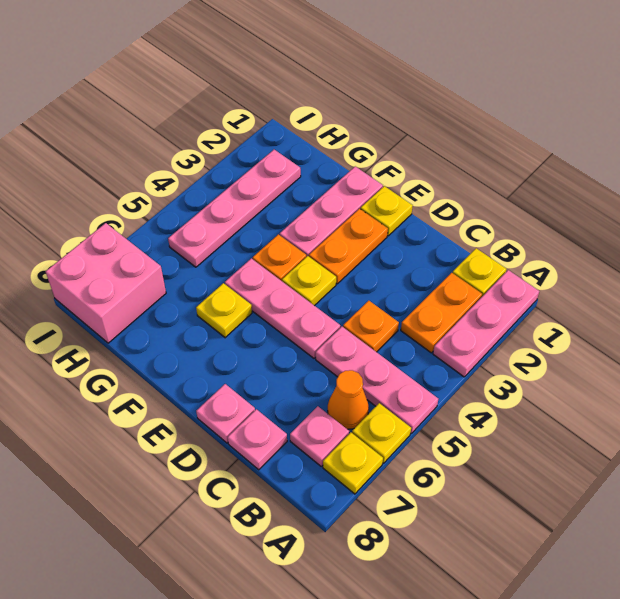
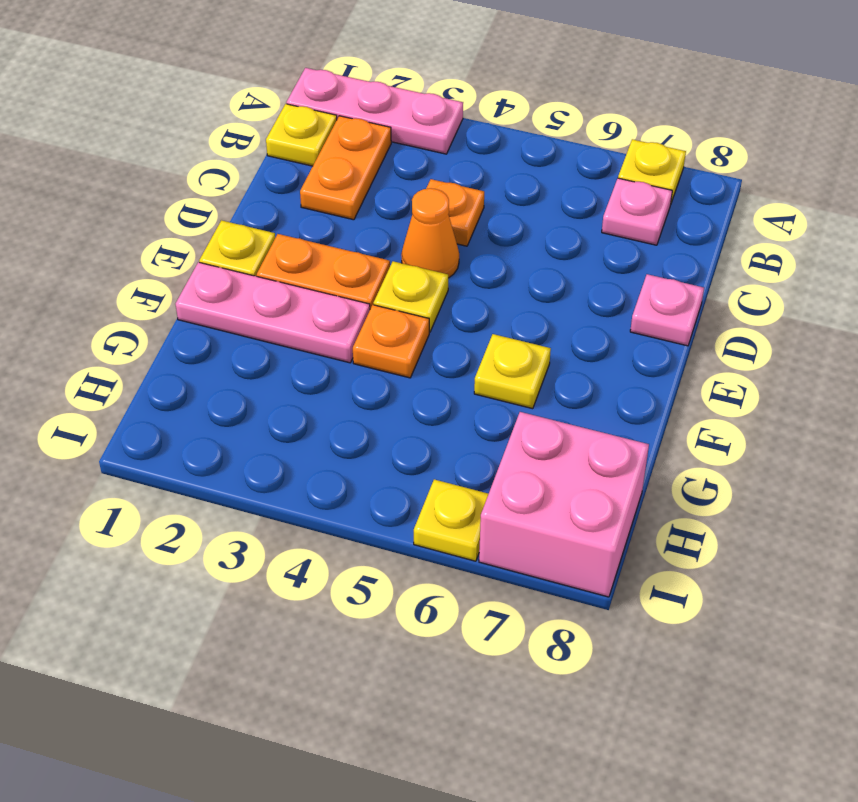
pink plate A5:C5 level 1 -> none
yellow plate A6 level 1 -> yellow plate I6 level 1
orange plate B2:B3 level 1 -> orange plate B2:C2 level 1
orange cone B6 level 1 -> orange cone D4 level 1
pink plate C8 level 1 -> none
pink plate D5:F5 level 1 -> none
pink plate H2:H5 level 1 -> none

